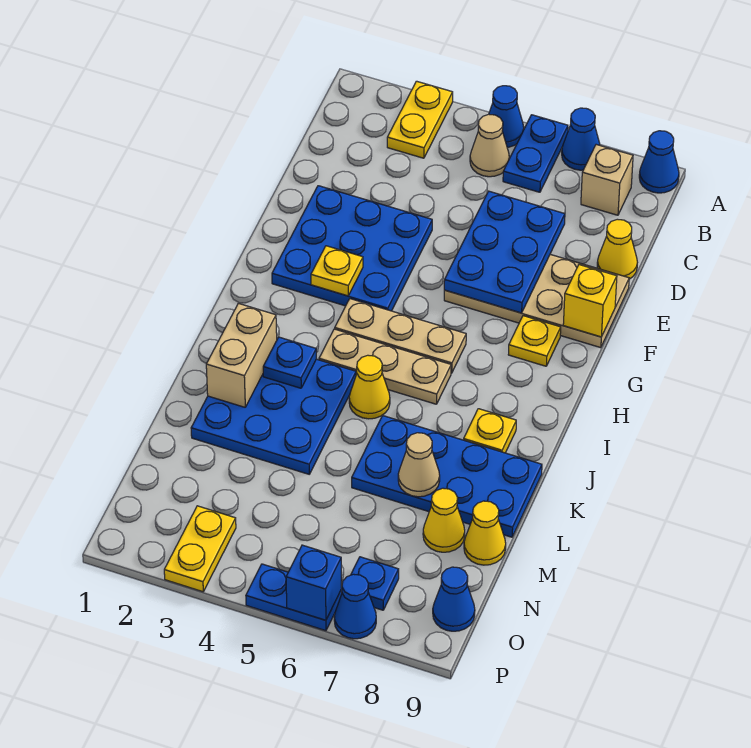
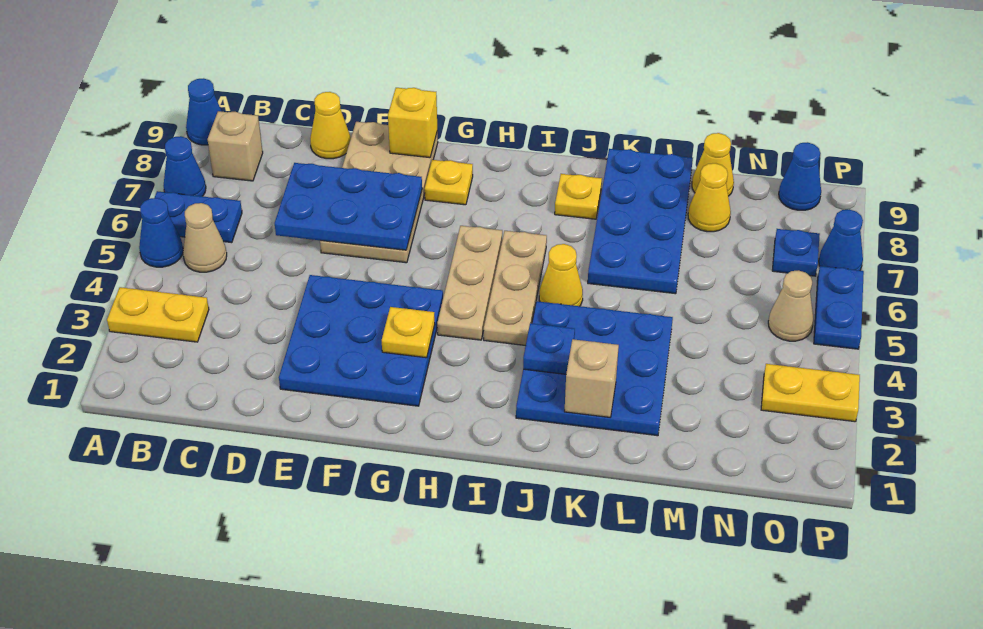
tan brick J2:K2 level 2 -> tan brick K2 level 2
tan cone L7 level 2 -> tan cone O5 level 1
blue brick P6 level 2 -> none

